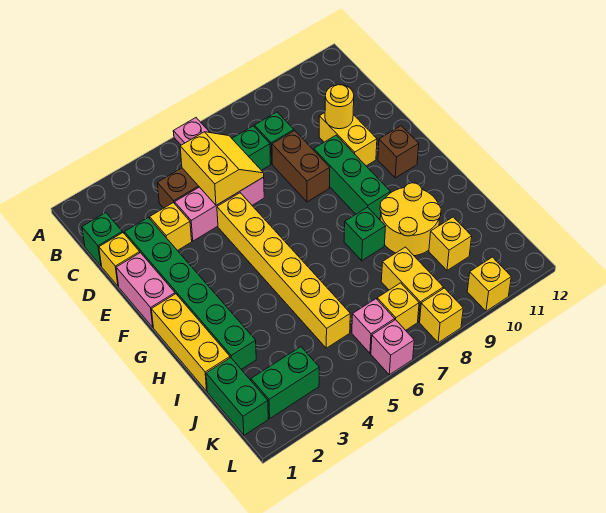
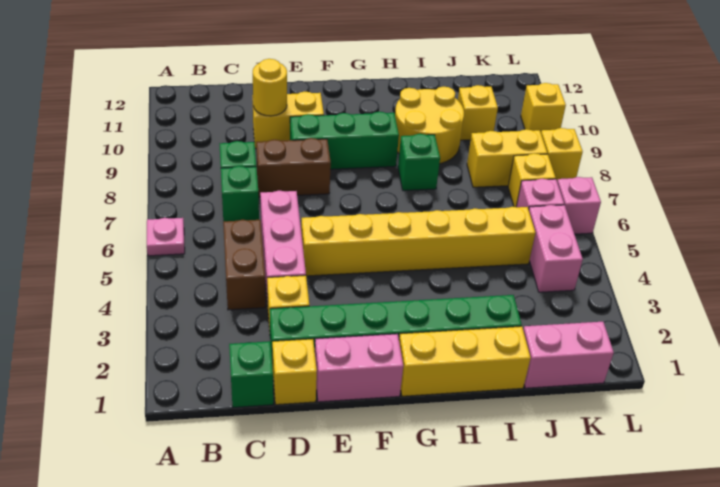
yellow slope C5:D6 level 2 top 5 -> none
brown brick F11 level 1 -> none
green brick J1:K1 level 1 -> pink brick J1:K1 level 1
green brick K2:K3 level 1 -> none
none -> pink brick K4:K5 level 1

